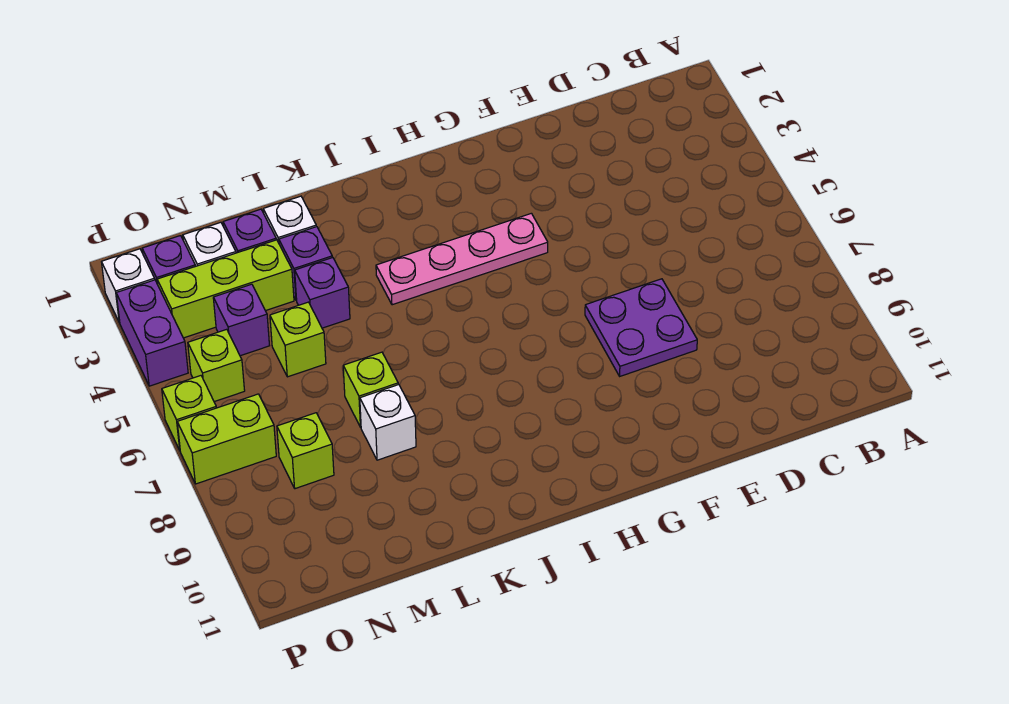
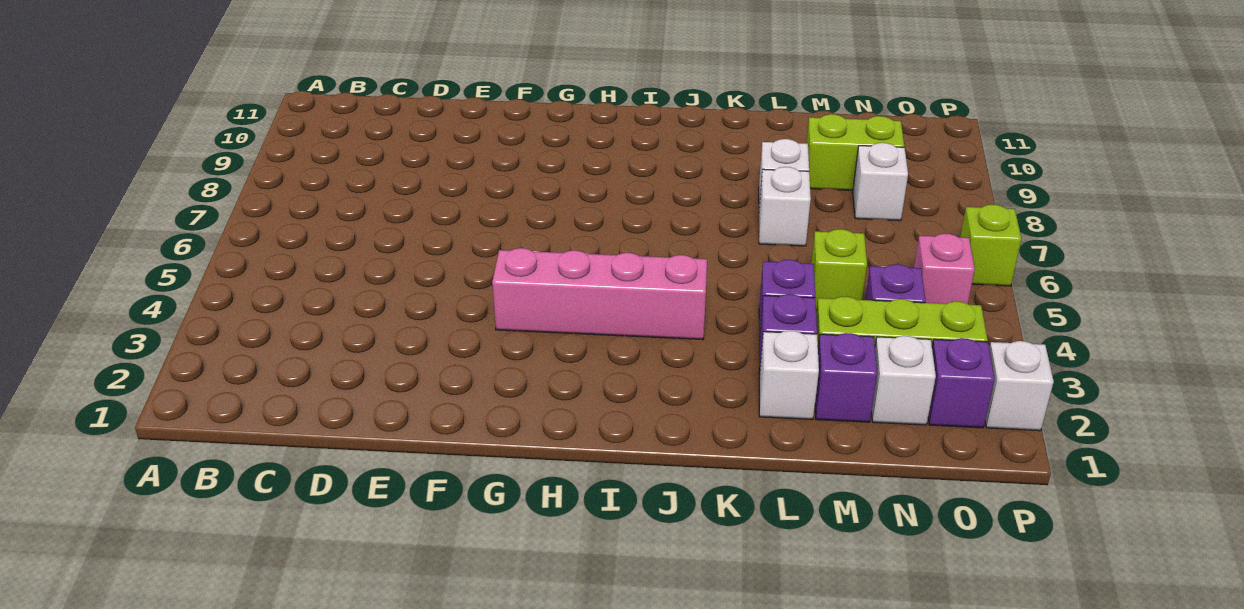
purple plate E7:F8 level 1 -> none
pink plate G4:J4 level 1 -> pink brick G4:J4 level 1
lime brick L7 level 1 -> white brick L7 level 1
lime brick N8 level 1 -> white brick N8 level 1
lime brick O5 level 1 -> pink brick O5 level 1
lime brick O7:P7 level 1 -> lime brick M9:N9 level 1
purple brick P3:P4 level 1 -> none

